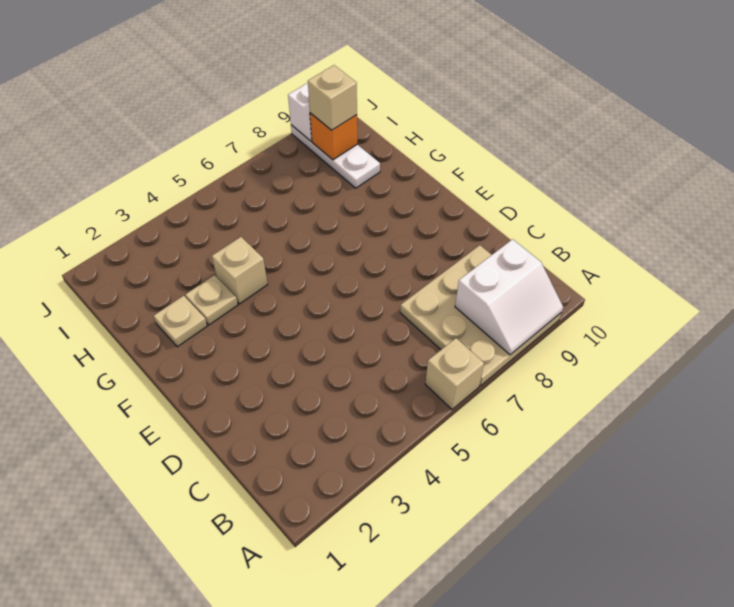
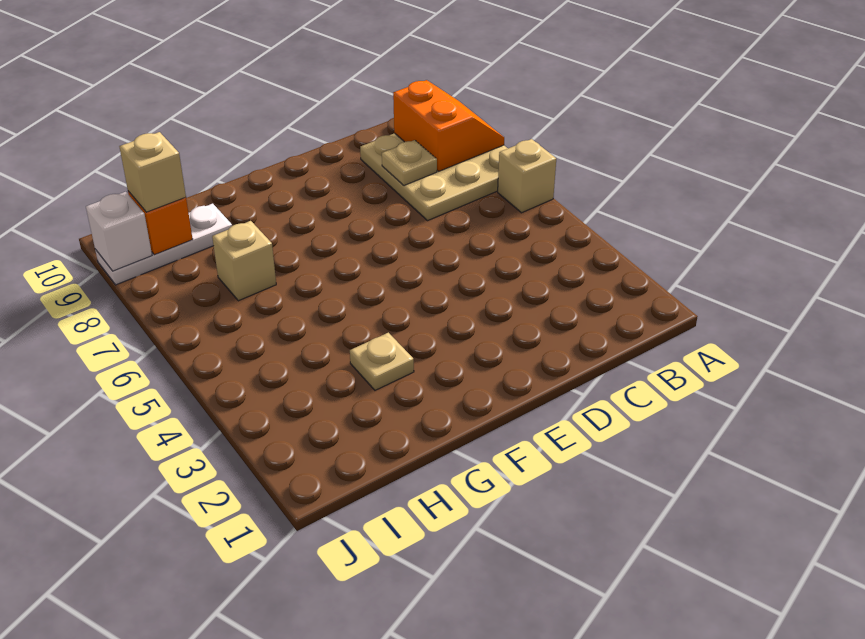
white slope A8:B9 level 2 top B -> orange slope A8:B9 level 2 top B
tan plate G2 level 1 -> tan plate C8 level 2
tan brick G4 level 1 -> tan brick H7 level 1

